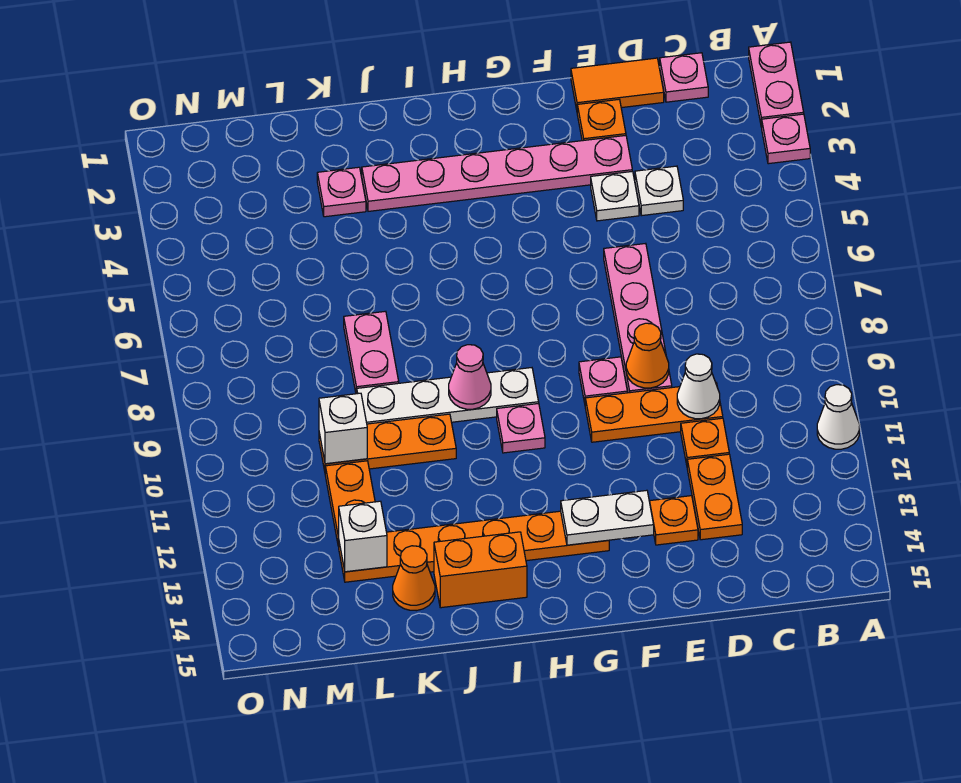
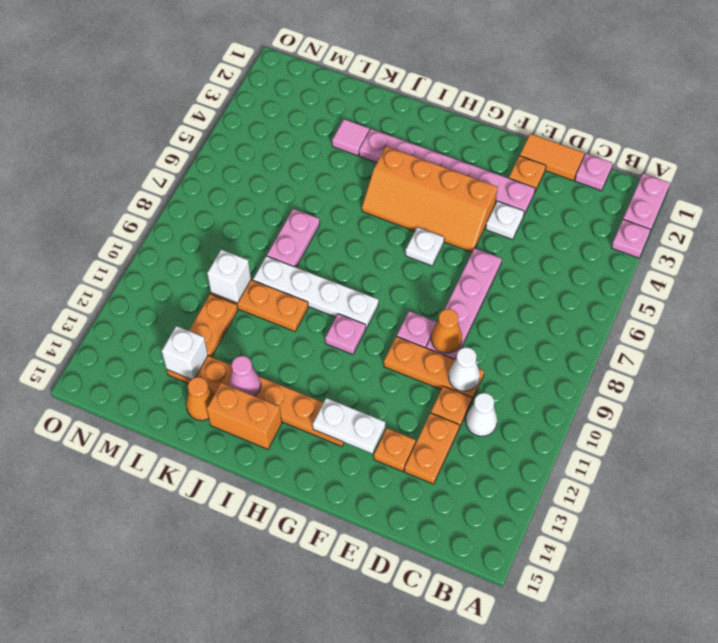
white cone A11 level 1 -> white cone C11 level 1
white plate D4 level 1 -> white plate G6 level 1
none -> orange slope F4:I5 level 1 top 4
pink cone I9 level 2 -> pink cone J13 level 2
pink plate K3 level 1 -> pink tile K3 level 1

